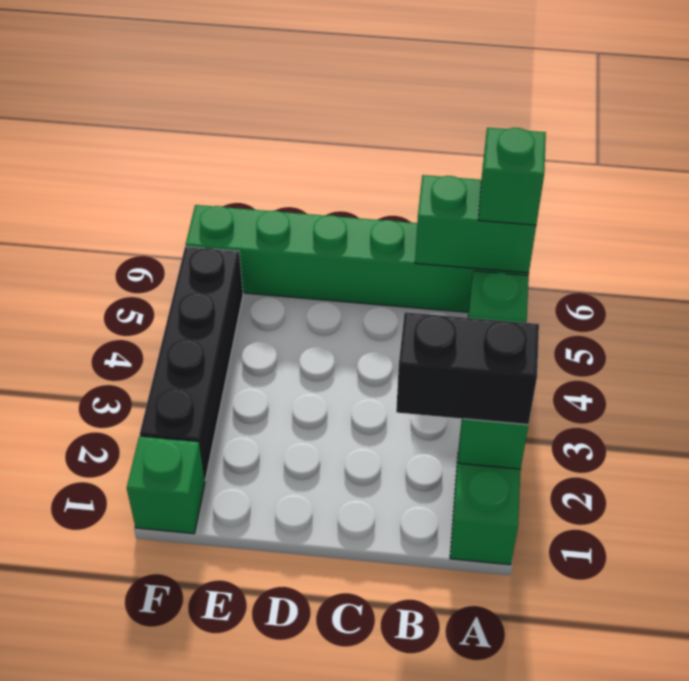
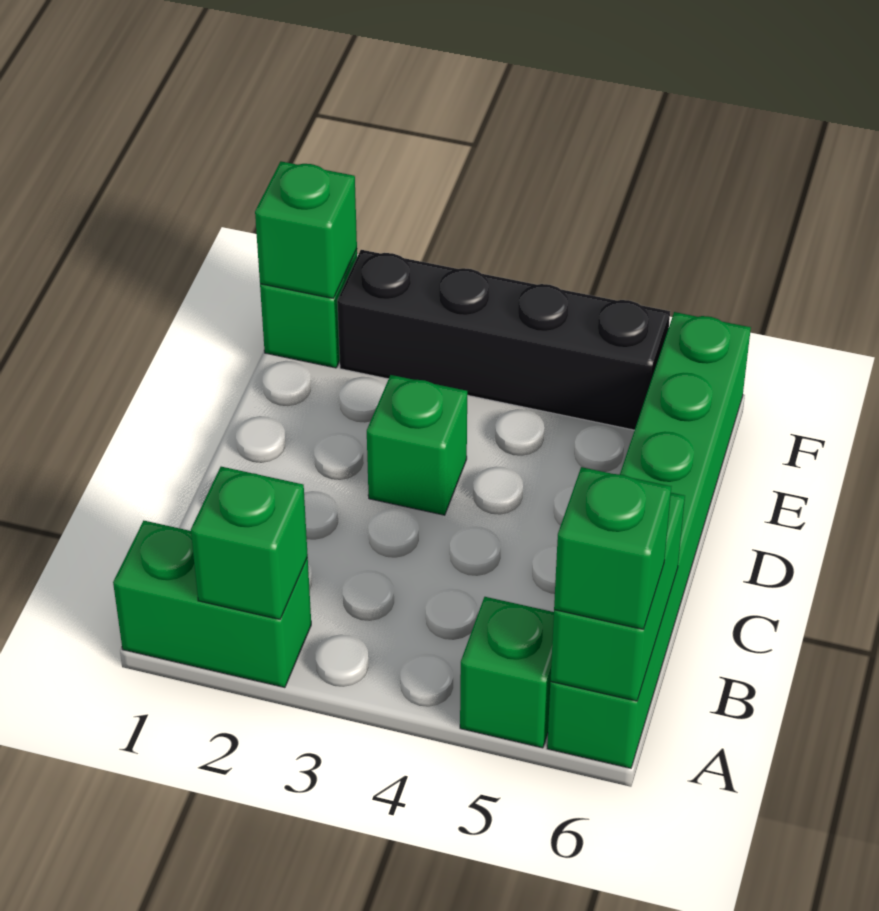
black brick A2:B2 level 3 -> none
none -> green brick D3 level 1
none -> green brick F1 level 2

